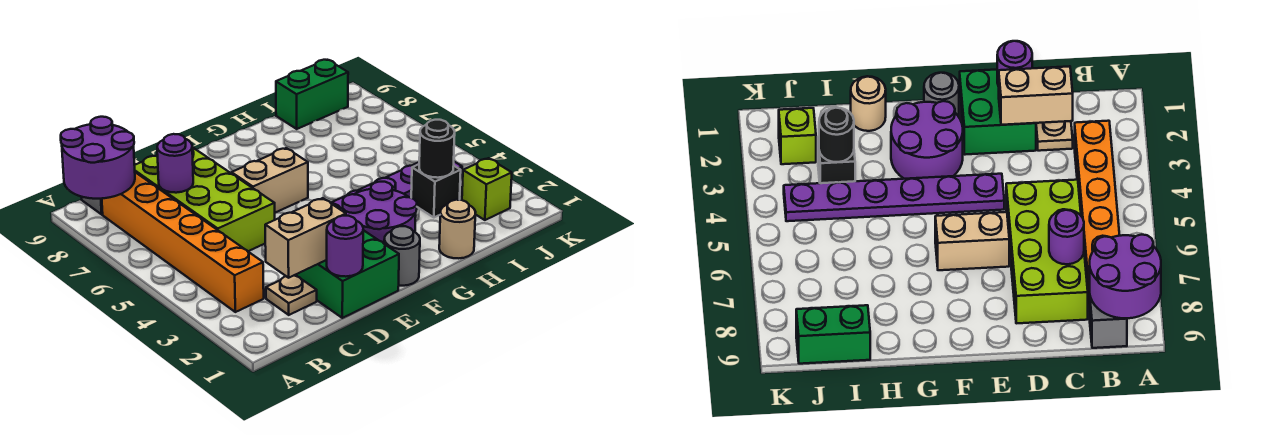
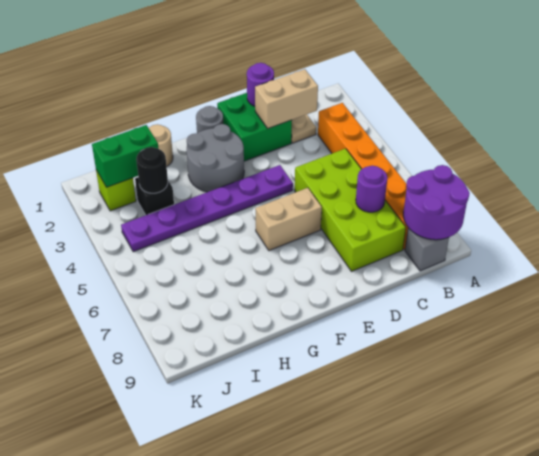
purple round brick F2:G3 level 1 -> grey round brick F2:G3 level 1
green brick I9:J9 level 1 -> green brick I2:J2 level 2

